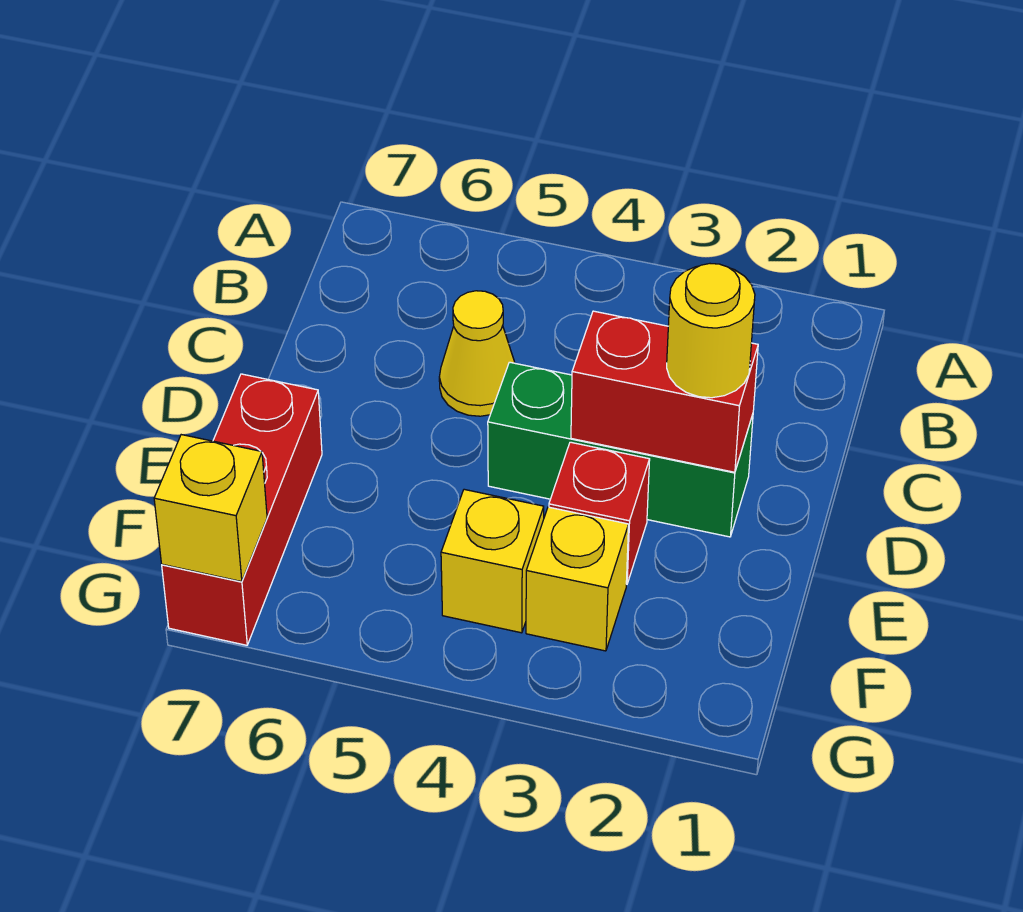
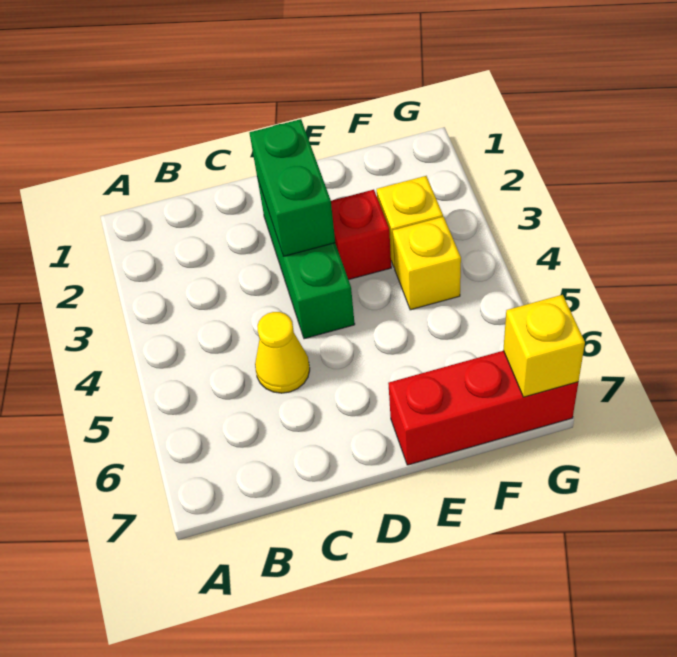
red brick D2:D3 level 2 -> green brick D2:D3 level 2
yellow round brick D2 level 3 -> none

